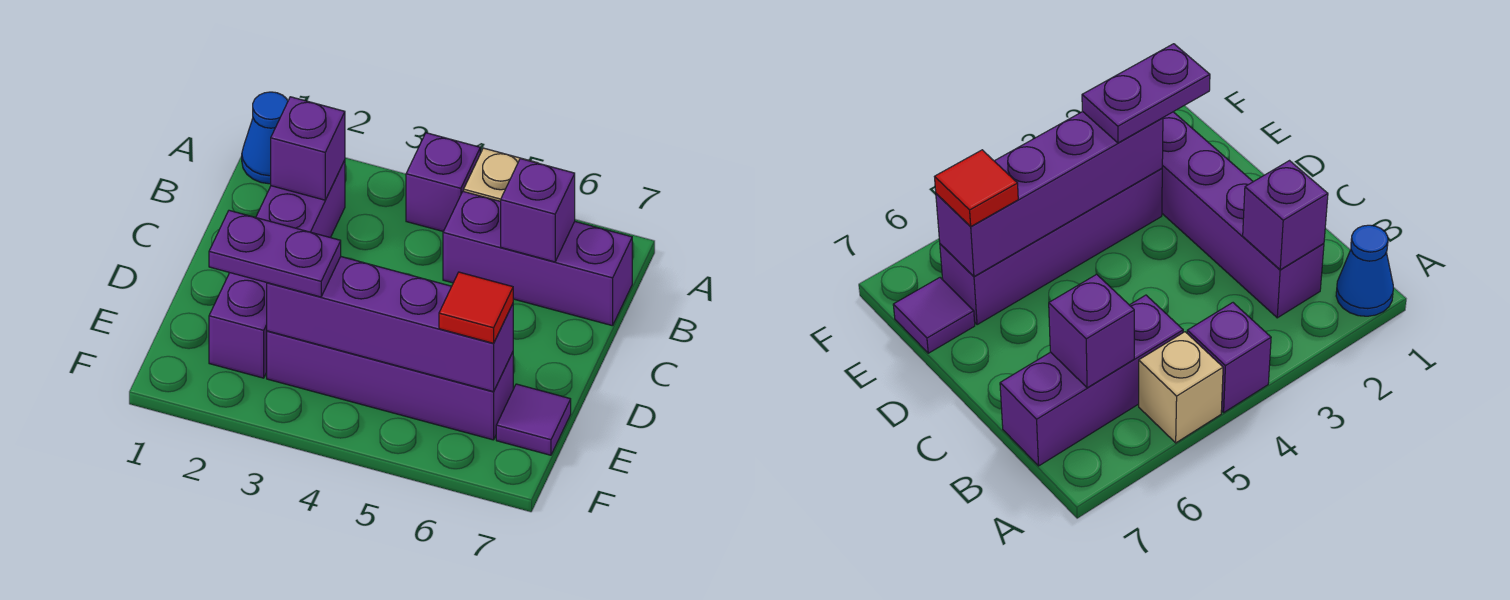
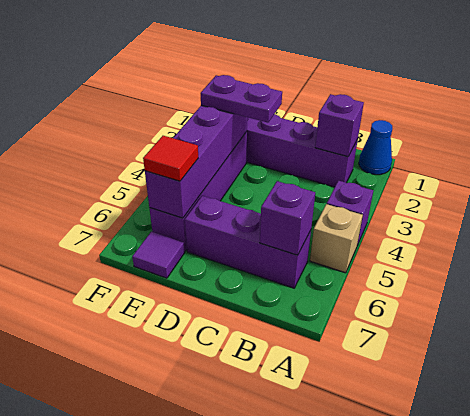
purple brick B5:B7 level 1 -> purple brick B6:D6 level 1
purple plate E2:E3 level 3 -> purple plate D3:E3 level 3

